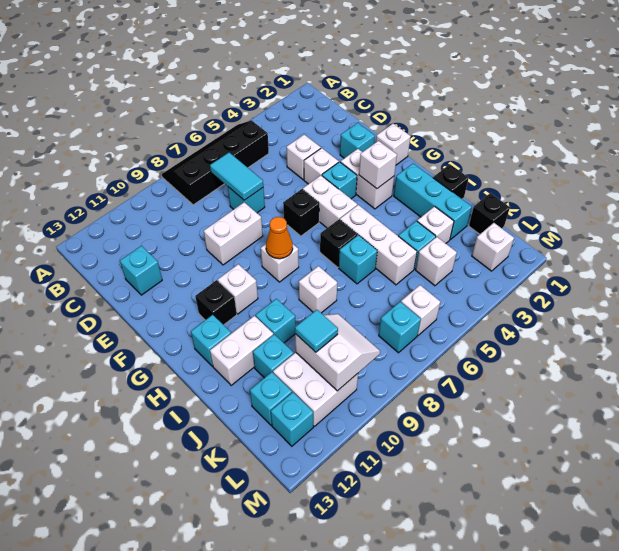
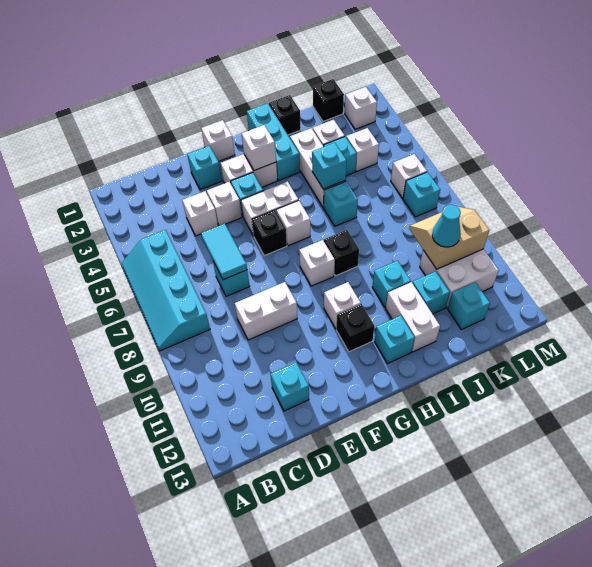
black slope A5:B8 level 1 top B -> cyan slope A5:B8 level 1 top B
cyan tile C7:D7 level 2 -> cyan tile D6:D7 level 2
white brick E8:E9 level 1 -> white brick D9:E9 level 1
orange cone G8 level 2 -> none
cyan brick H2:J2 level 1 -> cyan brick H1:H3 level 1
white brick H5:J5 level 1 -> white brick I3:I5 level 1
black brick H6 level 1 -> black brick H8 level 1
white brick I8 level 1 -> white brick G6 level 1
white slope K9:L10 level 2 top 10 -> tan slope K9:L10 level 2 top 10
cyan tile K10 level 3 -> cyan cone K10 level 3
cyan brick L12 level 1 -> cyan brick I5 level 2

